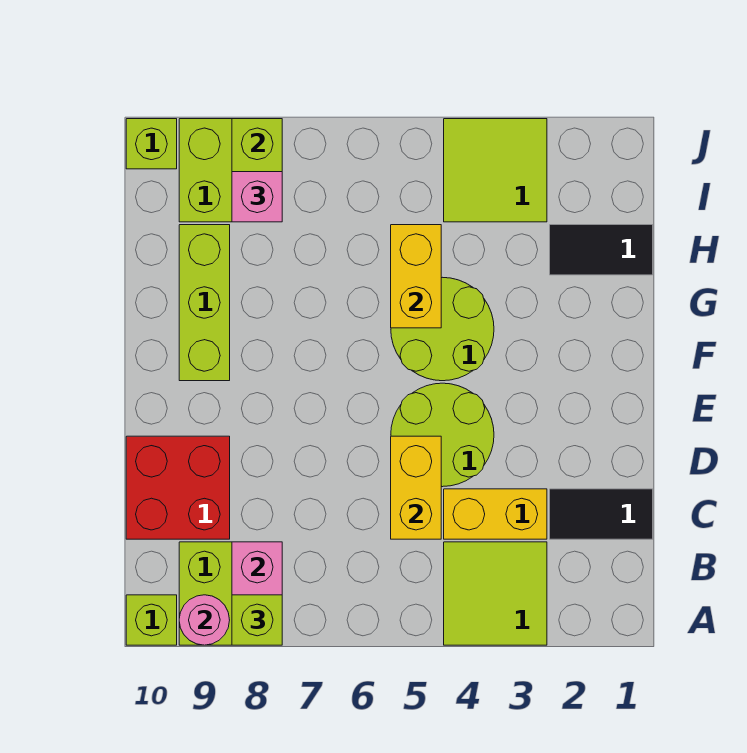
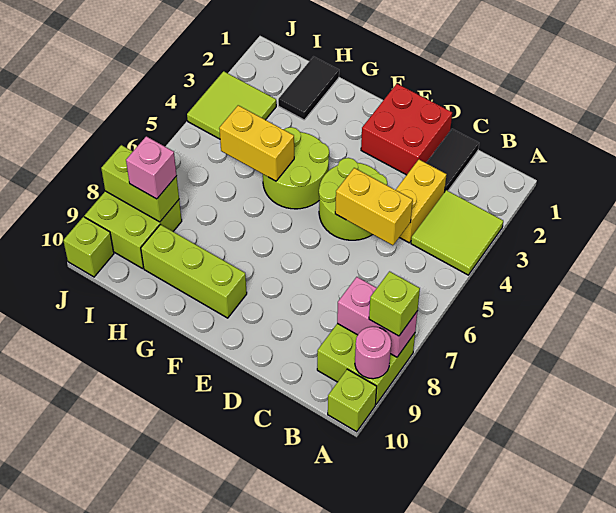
red brick C9:D10 level 1 -> red brick D1:E2 level 1

